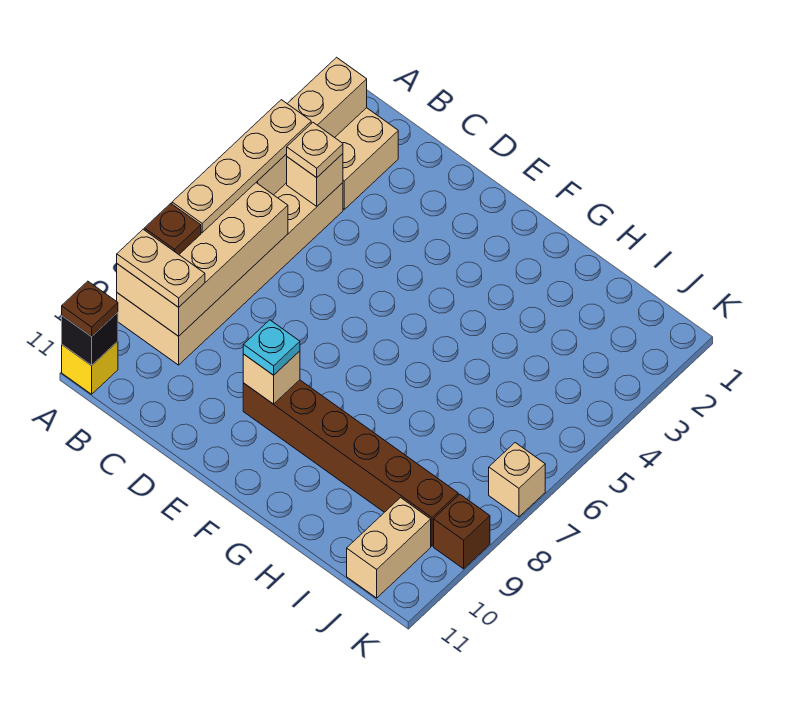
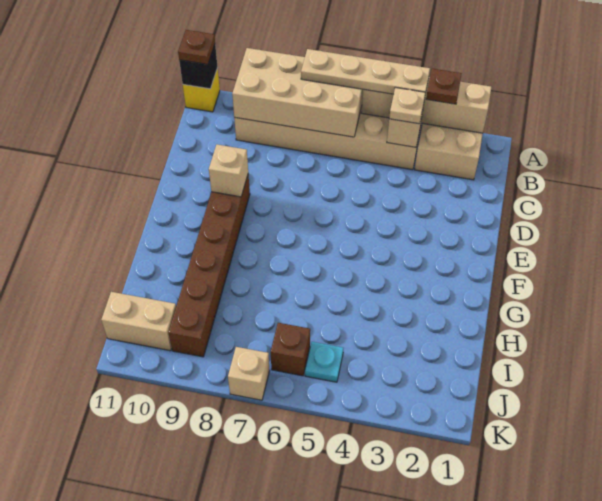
brown plate A8 level 3 -> brown plate A3 level 3
tan plate A9:B9 level 3 -> none
cyan plate E9 level 3 -> cyan plate J5 level 1
brown brick K9 level 1 -> brown brick J6 level 1

